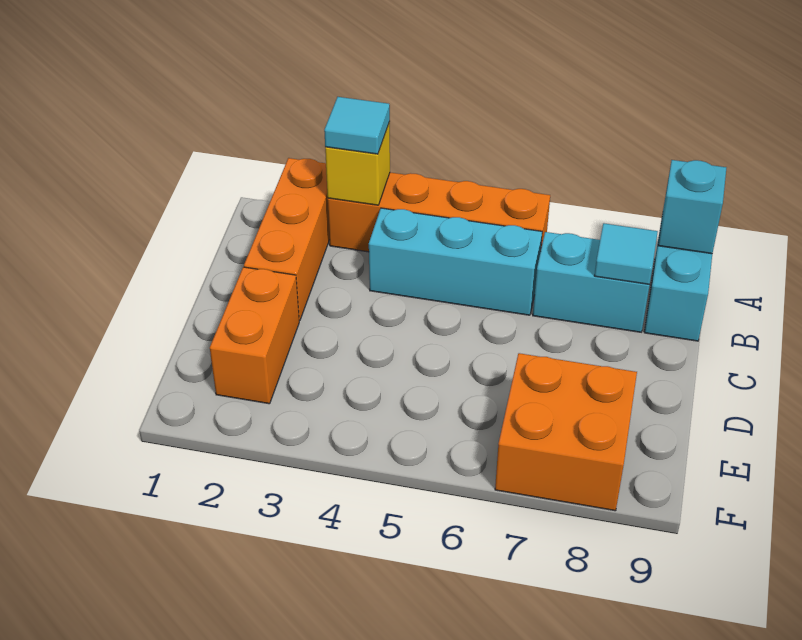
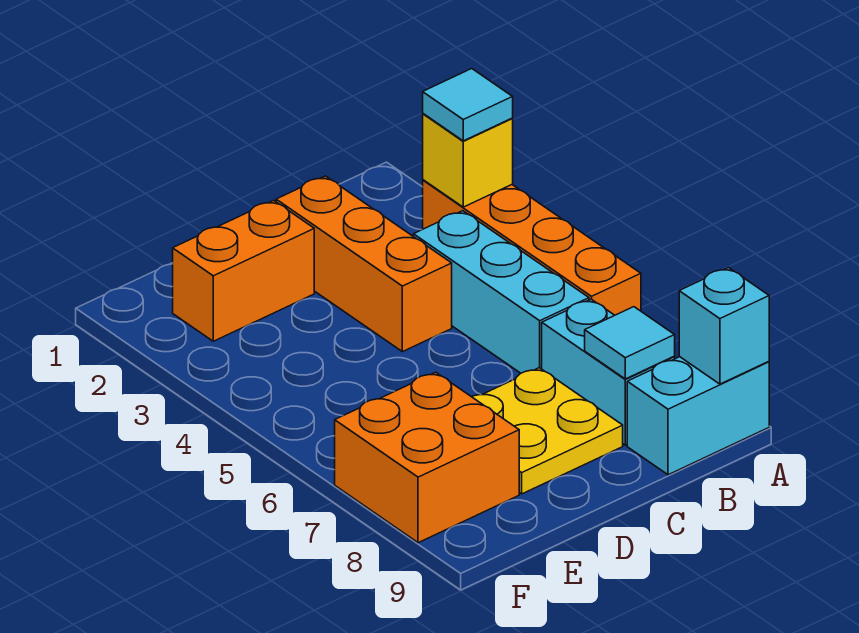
orange brick A2:C2 level 1 -> orange brick C2:C4 level 1
none -> yellow plate C7:D8 level 1

